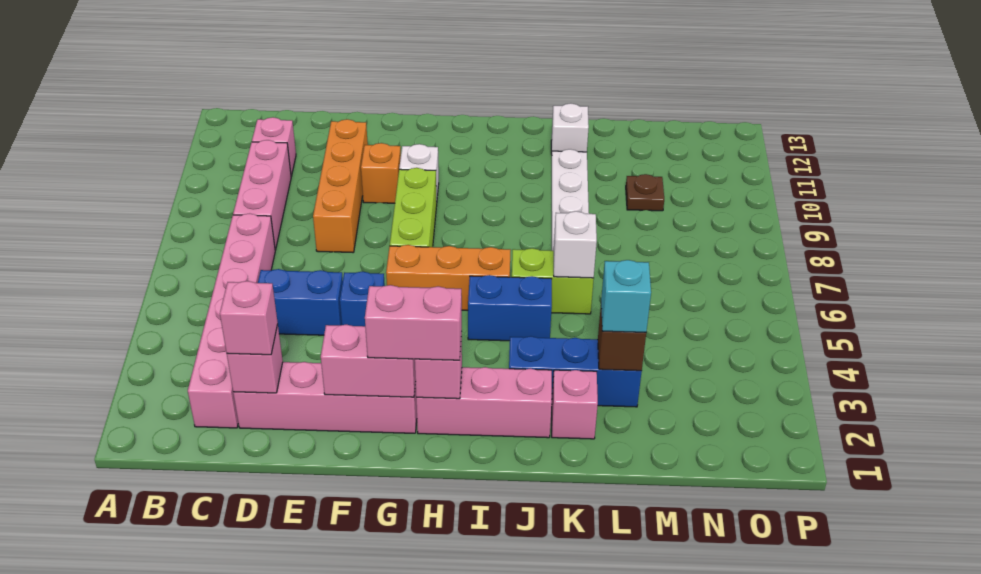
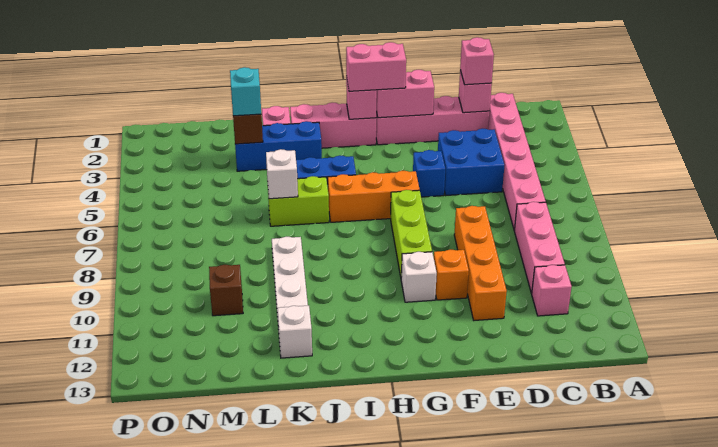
blue brick D5:E5 level 1 -> blue brick D4:E5 level 1
brown plate M10 level 1 -> brown brick M10 level 1

